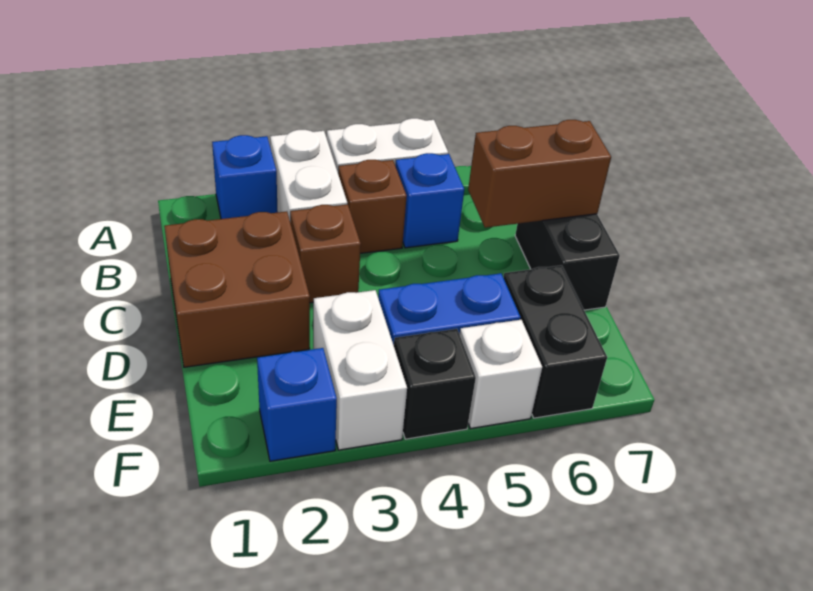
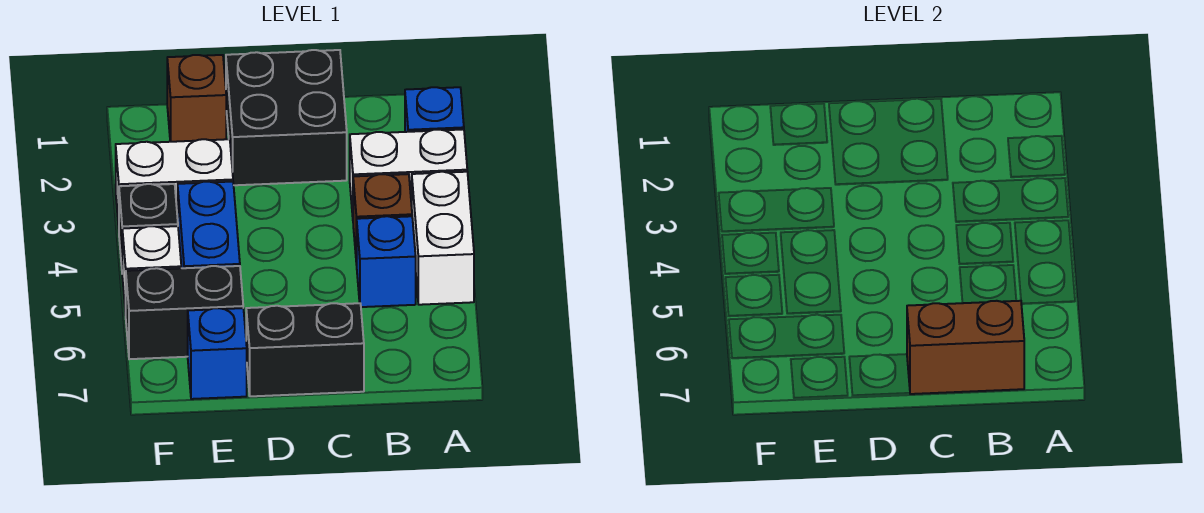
brown brick C1:D2 level 1 -> black brick C1:D2 level 1
brown brick C3 level 1 -> brown brick E1 level 1
brown brick C6:C7 level 2 -> brown brick B7:C7 level 2
blue brick F2 level 1 -> blue brick E7 level 1

